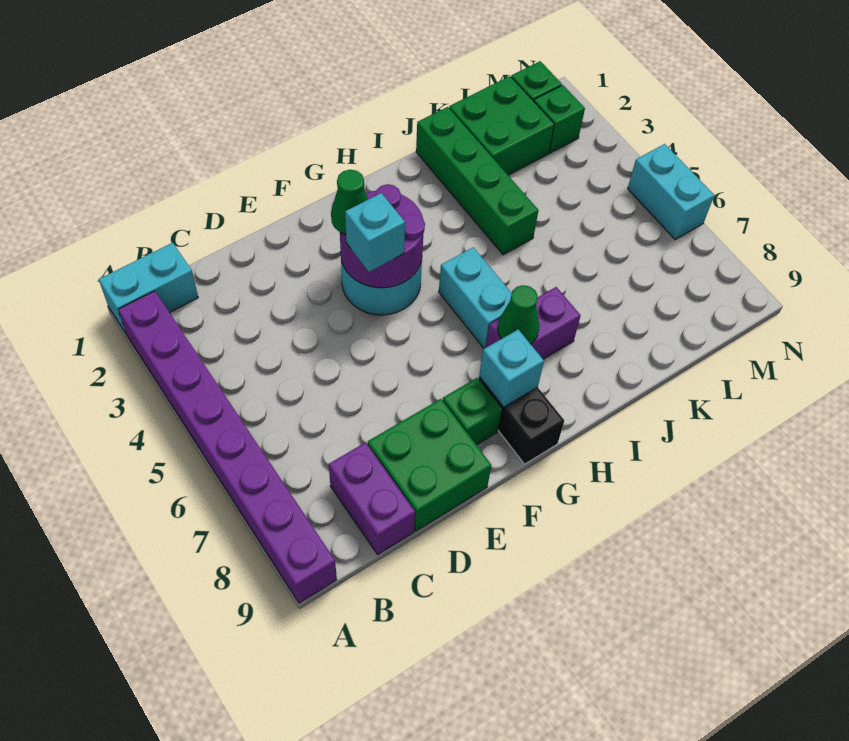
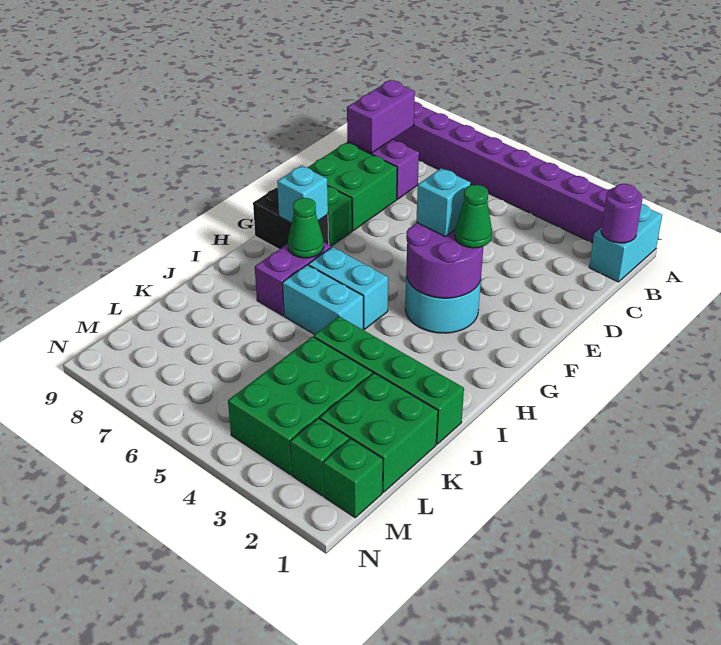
none -> purple round brick B1 level 2
none -> purple brick B9:C9 level 2
none -> green brick K3:M4 level 1
cyan brick N5:N6 level 1 -> cyan brick I5:I6 level 1

